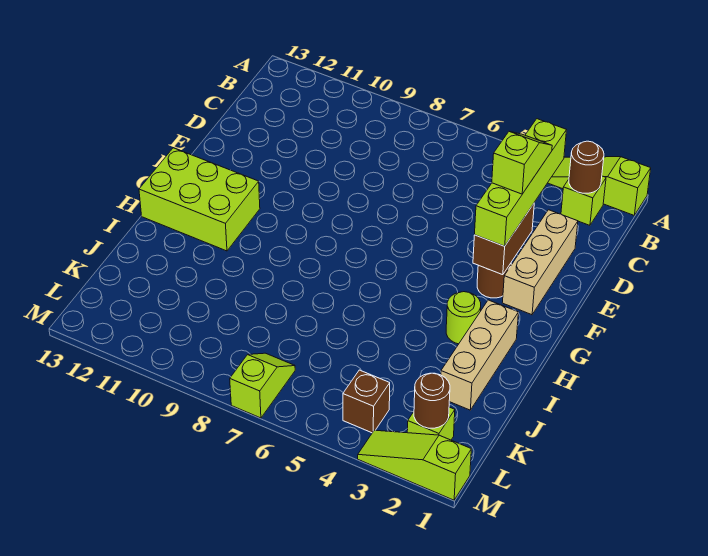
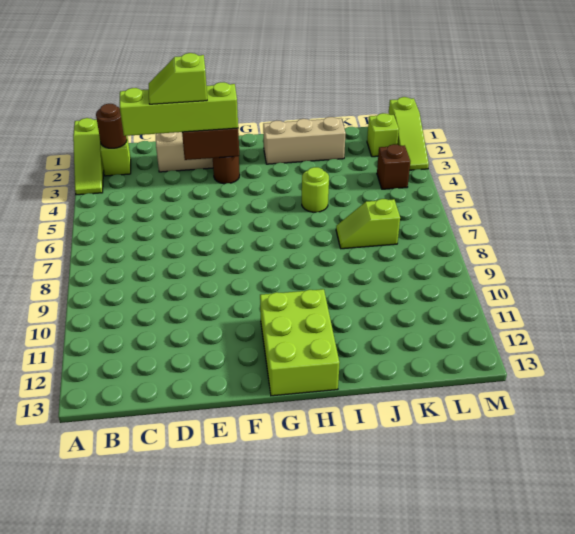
lime round brick H3 level 1 -> lime round brick I5 level 1
brown round brick L2 level 2 -> none
lime slope L7:M7 level 1 top M -> lime slope J7:K7 level 1 top K

